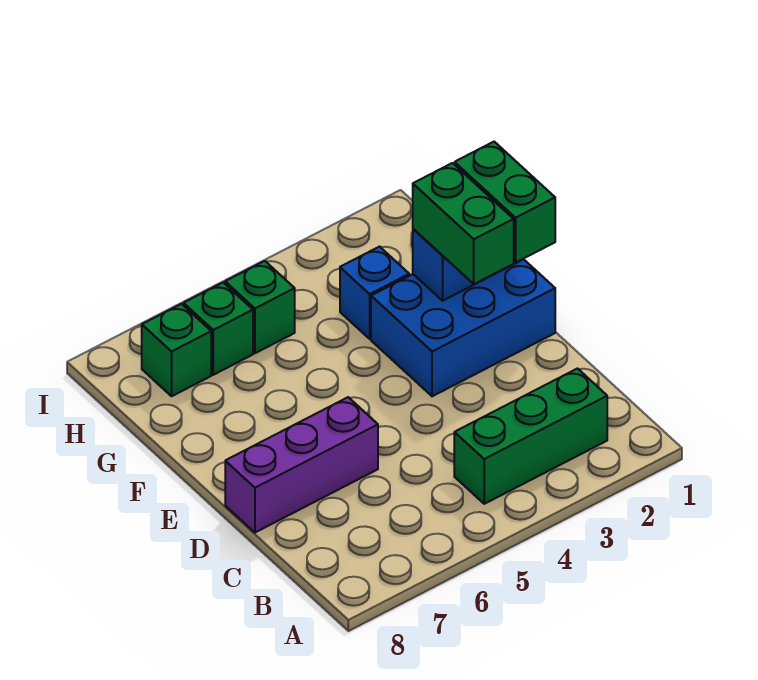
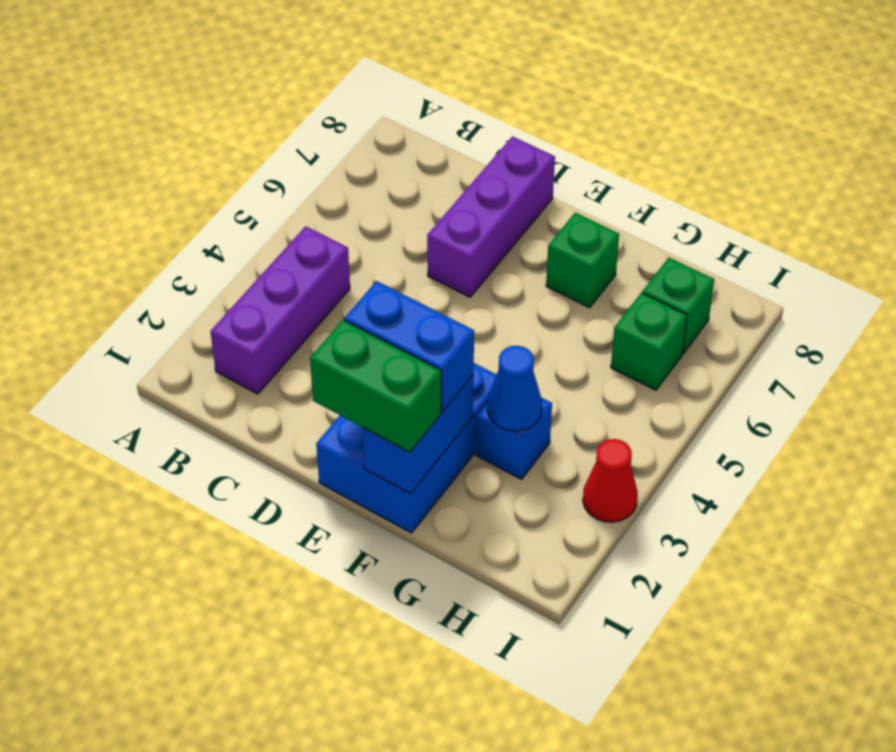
green brick B2:B4 level 1 -> purple brick B2:B4 level 1
green brick E2:F2 level 3 -> blue brick E2:F2 level 3
none -> blue cone G3 level 2
green brick H5 level 1 -> green brick F7 level 1
none -> red cone I3 level 1

